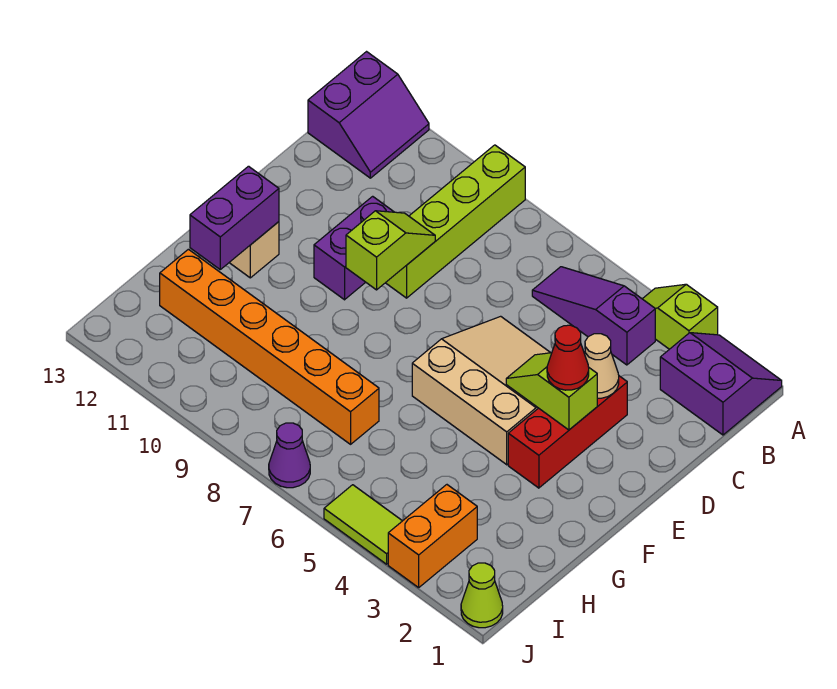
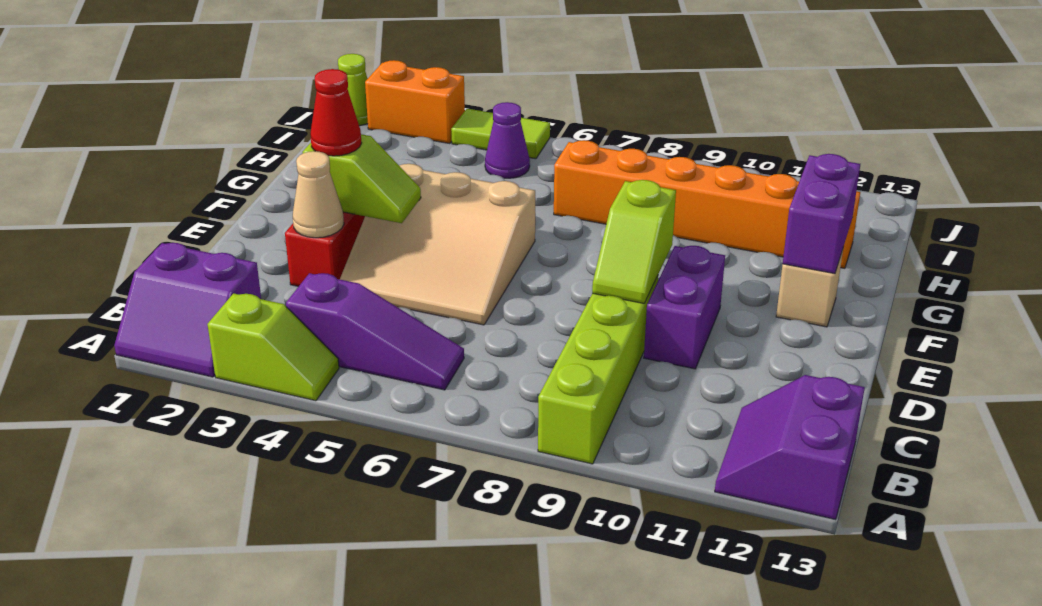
orange brick I3:J3 level 1 -> orange brick J2:J3 level 1
purple cone J7 level 1 -> purple cone I5 level 1

